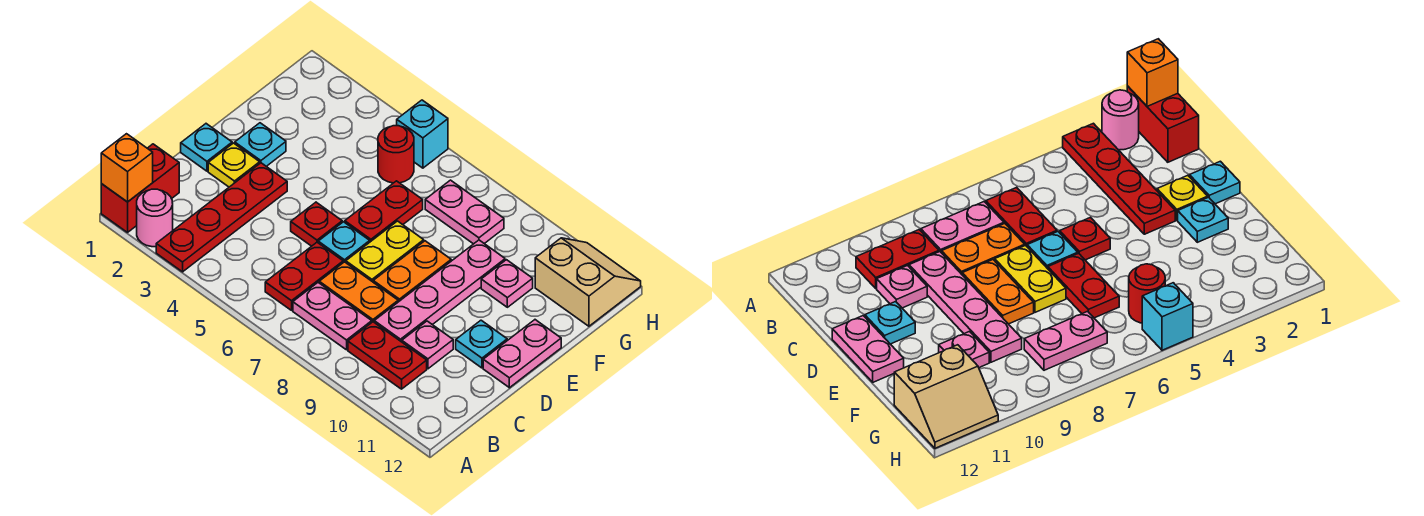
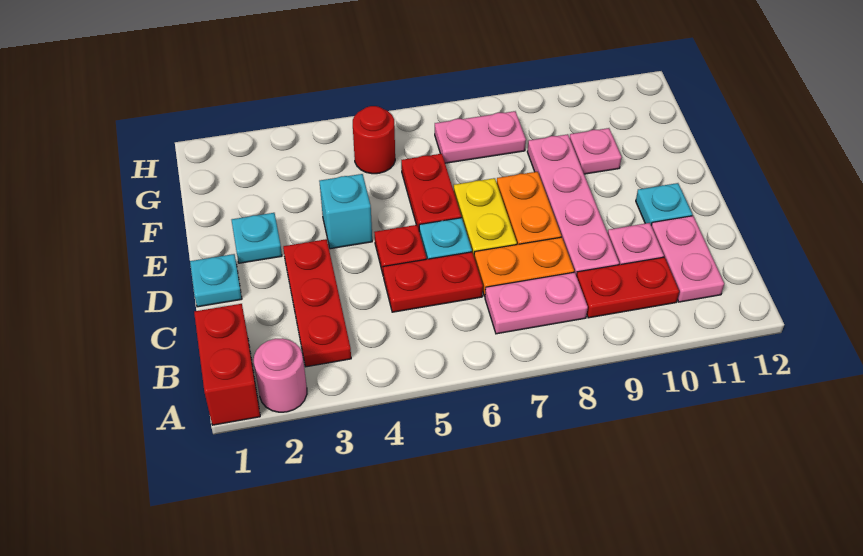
orange brick A1 level 2 -> none
red plate A3:D3 level 1 -> red plate B3:D3 level 1
red plate B6:C6 level 1 -> red plate C5:C6 level 1
yellow plate D2 level 1 -> none
pink plate D12:E12 level 1 -> pink plate B11:C11 level 1
tan slope G11:H12 level 1 top G -> none
cyan brick H5 level 1 -> cyan brick E4 level 1

